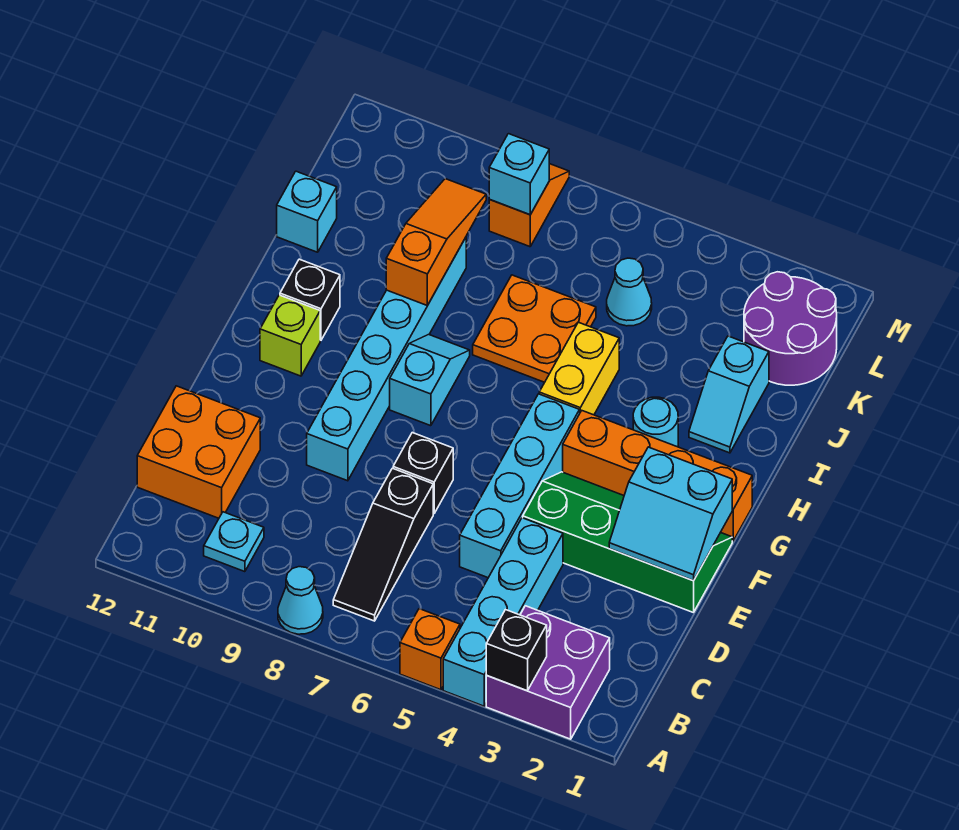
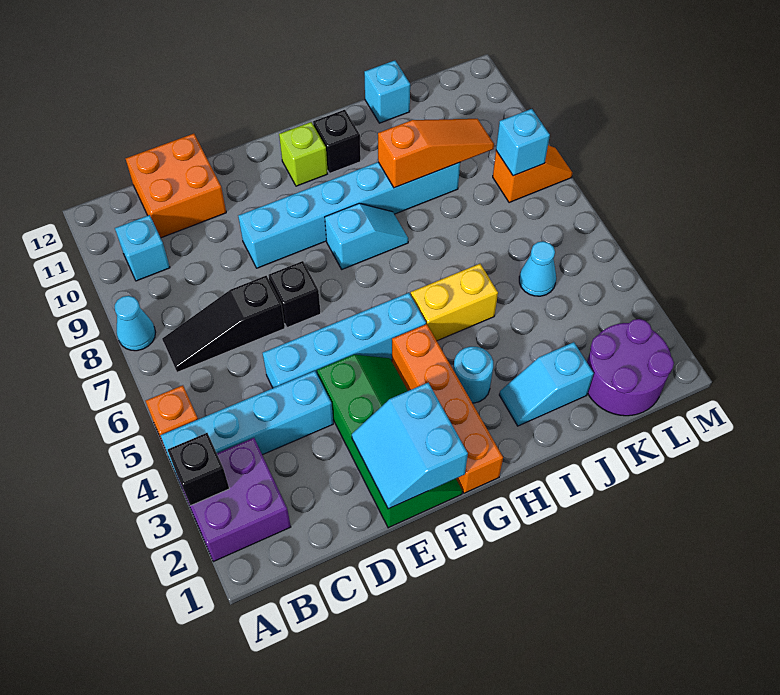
cyan plate B10 level 1 -> cyan brick B10 level 1
orange plate I6:J7 level 1 -> none

